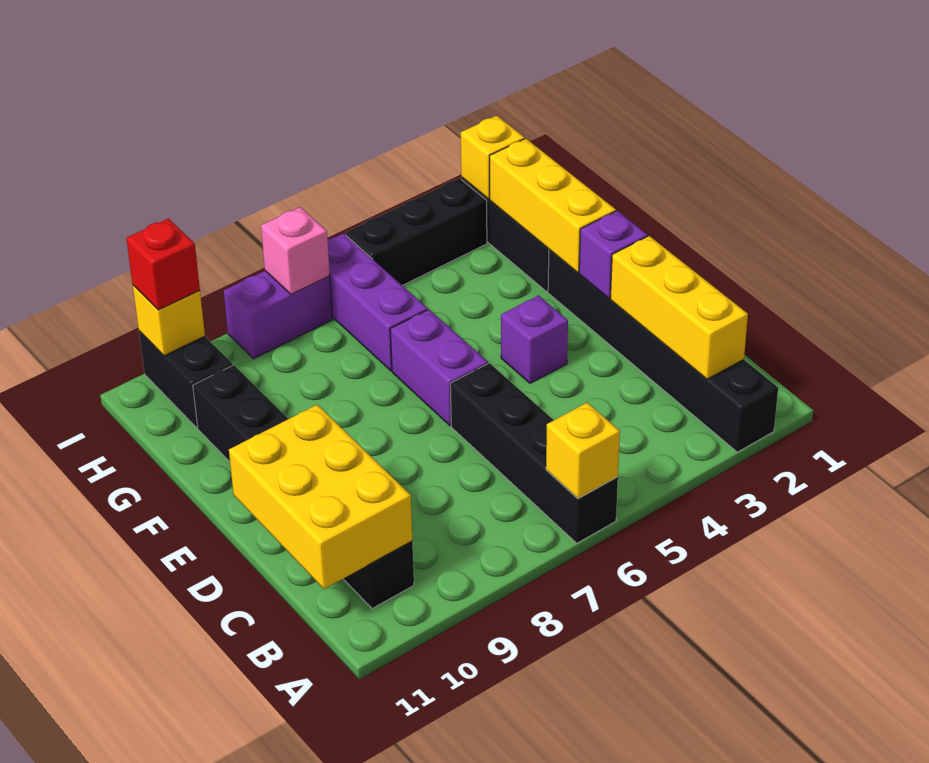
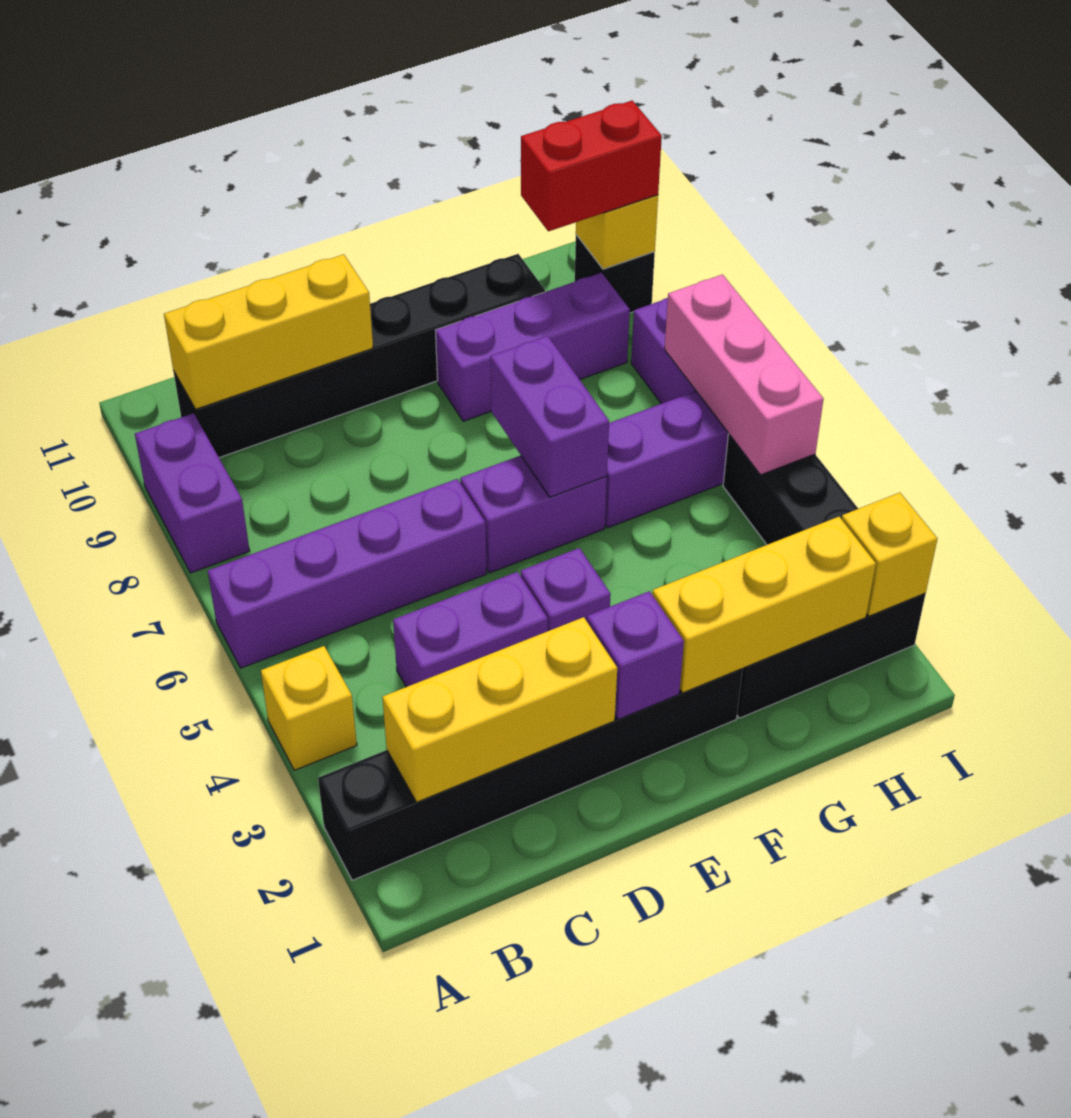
black brick A6:D6 level 1 -> purple brick A6:D6 level 1
yellow brick A6 level 2 -> yellow brick A4 level 1
none -> purple brick A8:A9 level 1
yellow brick B10:D11 level 2 -> yellow brick B10:D10 level 2
none -> purple brick C4:D4 level 1
none -> purple brick F6:F7 level 2
none -> purple brick F9:H9 level 1
black brick H10:I10 level 1 -> black brick I10 level 1
pink brick I7 level 2 -> pink brick I5:I7 level 2
red brick I10 level 3 -> red brick H10:I10 level 3

